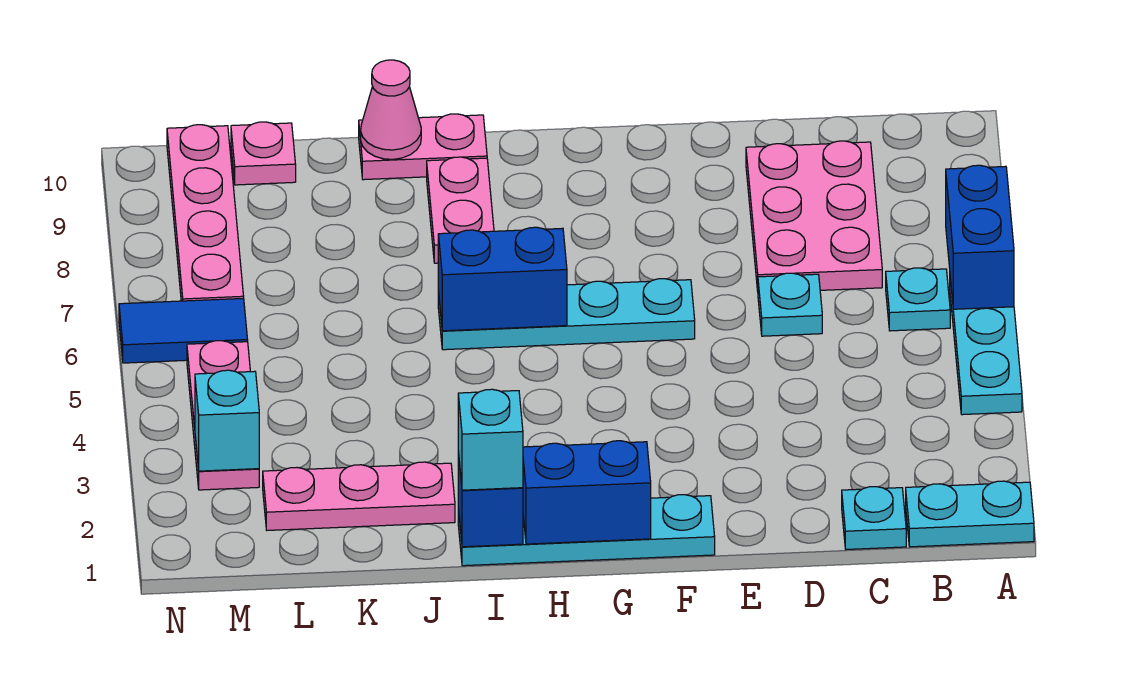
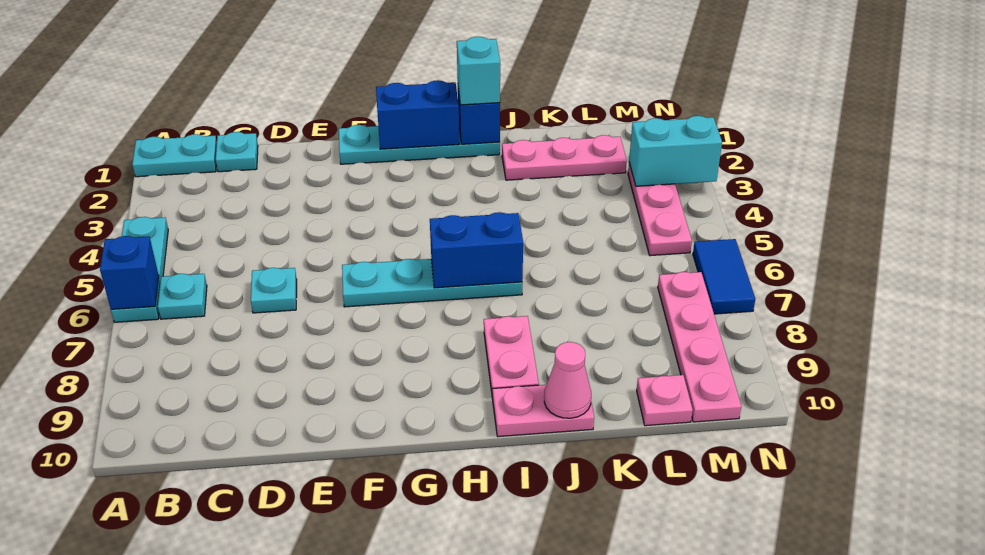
blue brick A6:A7 level 2 -> blue brick A6 level 2
pink plate C7:D9 level 1 -> none
cyan brick M3 level 2 -> cyan brick M3:N3 level 2
blue tile M6:N6 level 1 -> blue tile N6:N7 level 1

